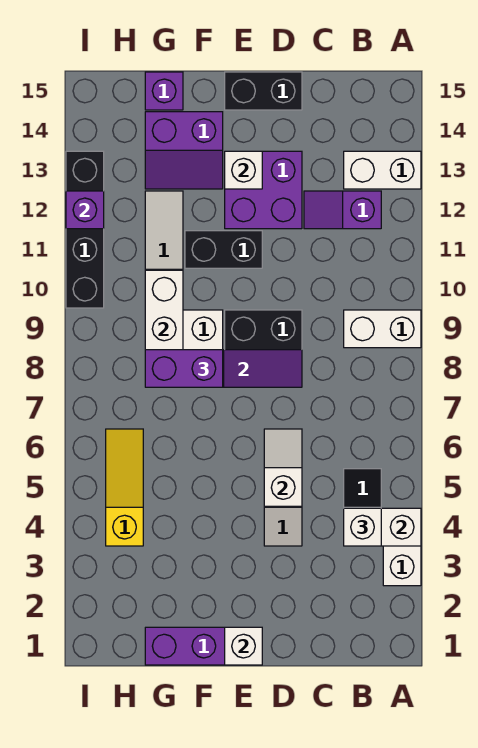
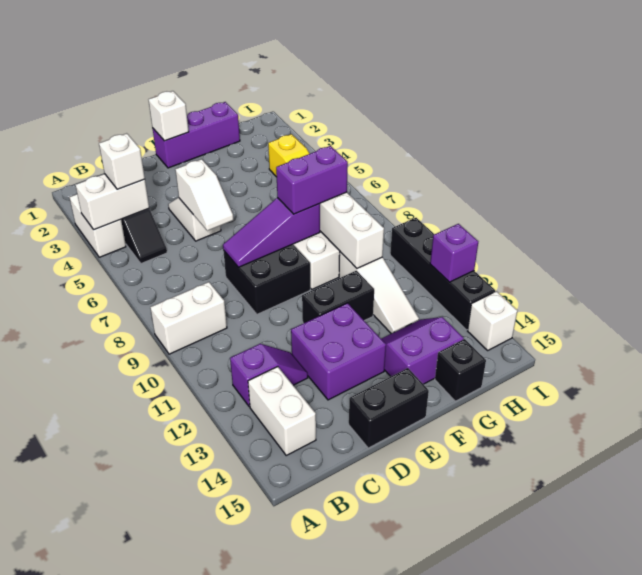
white brick A13:B13 level 1 -> white brick B13:B14 level 1
white brick E13 level 2 -> white brick I14 level 1
purple brick G15 level 1 -> black brick G15 level 1

